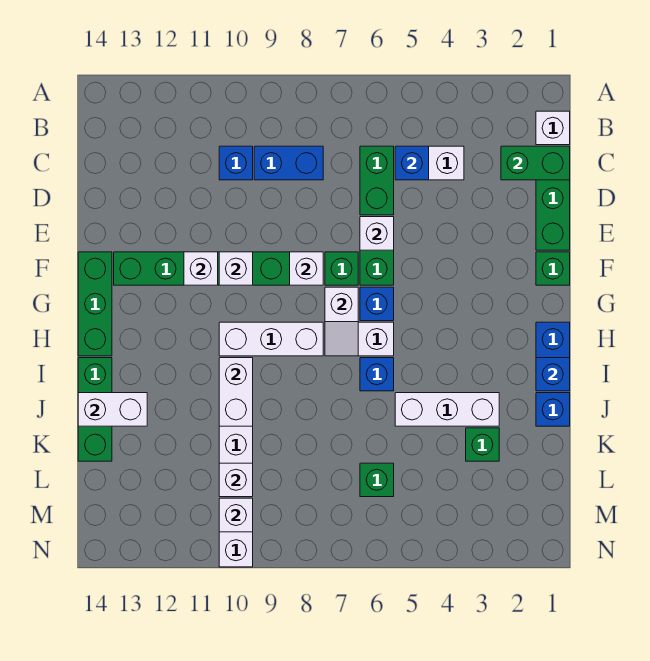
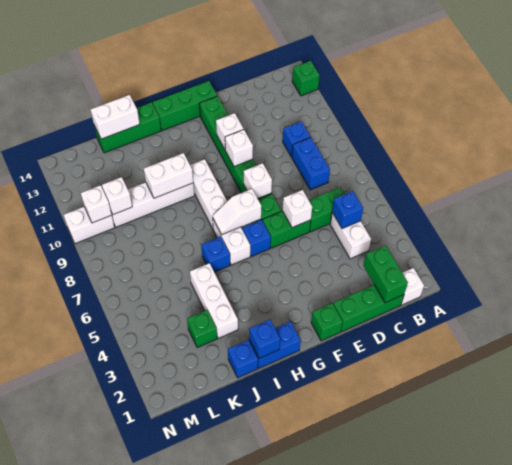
white brick J13:J14 level 2 -> white brick J14:K14 level 2
green brick L6 level 1 -> green brick A13 level 1

